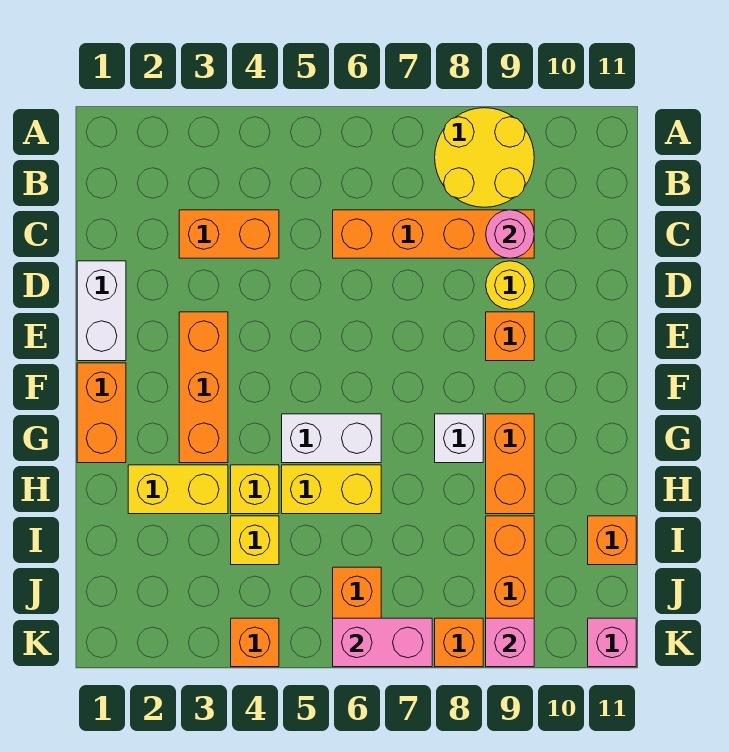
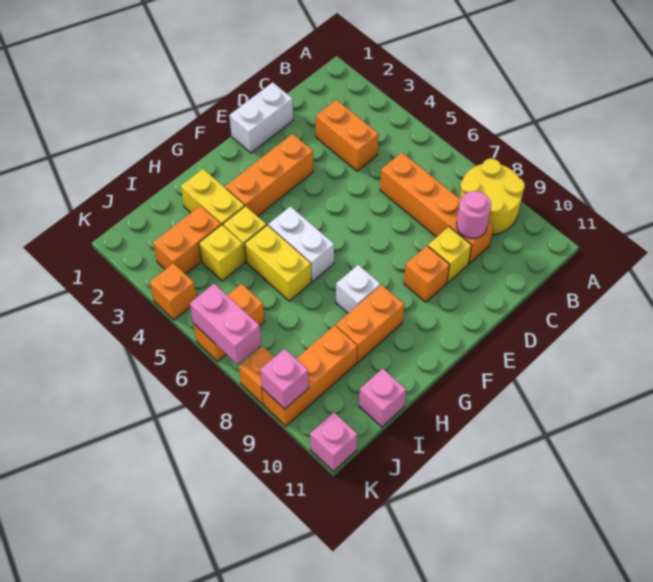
yellow round brick D9 level 1 -> yellow brick D9 level 1
orange brick F1:G1 level 1 -> orange brick I3:J3 level 1
orange brick I11 level 1 -> pink brick I11 level 1

